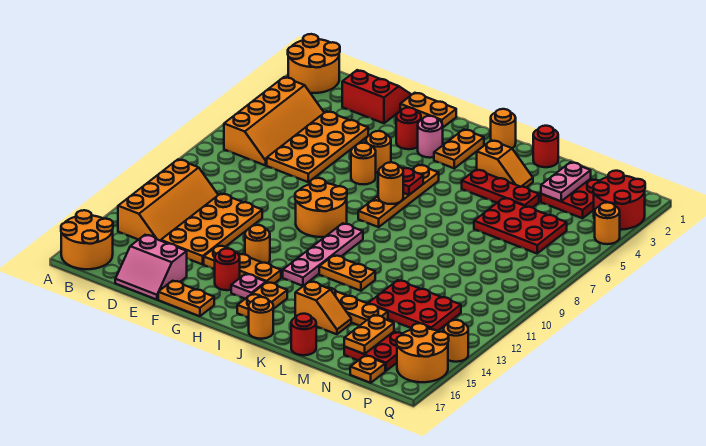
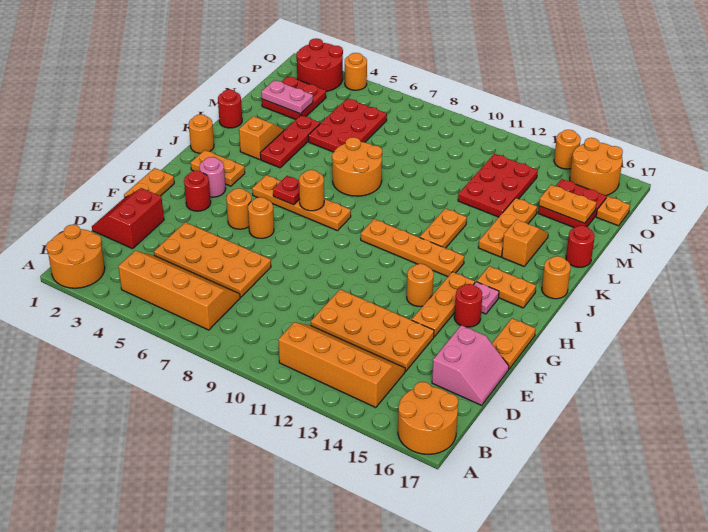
orange round brick G9:H10 level 1 -> orange round brick K7:L8 level 1
pink plate I10:I13 level 1 -> orange plate I10:I13 level 1

